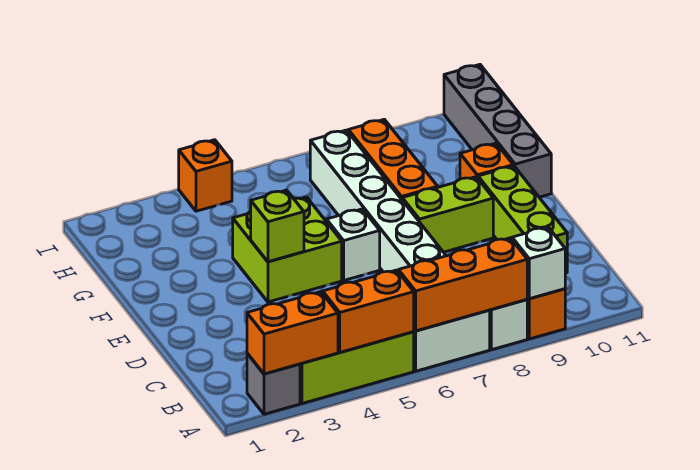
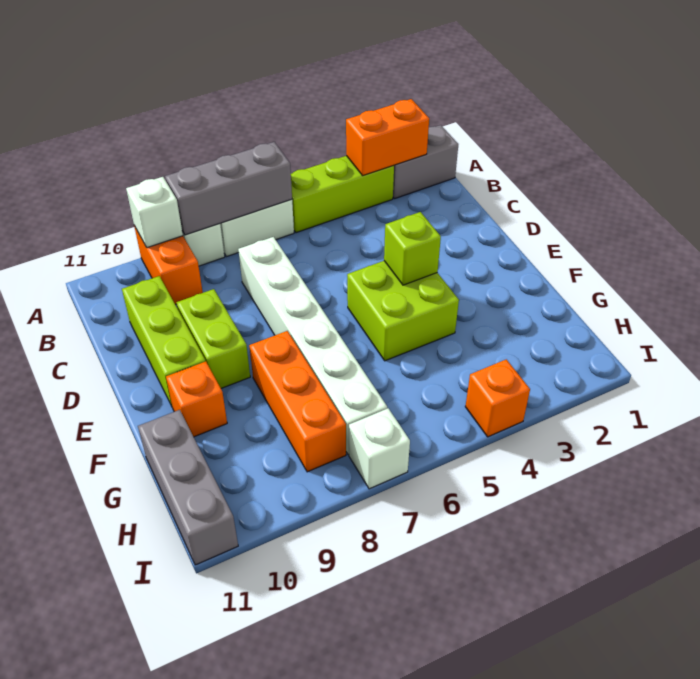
grey brick A2 level 1 -> grey brick A1:A2 level 1
orange brick A4:A5 level 2 -> none
orange brick A6:A8 level 2 -> grey brick A6:A8 level 2
white brick E6 level 1 -> white brick I7 level 1
lime brick E8:E9 level 1 -> lime brick D9:E9 level 1
grey brick F11:I11 level 1 -> grey brick G11:I11 level 1

